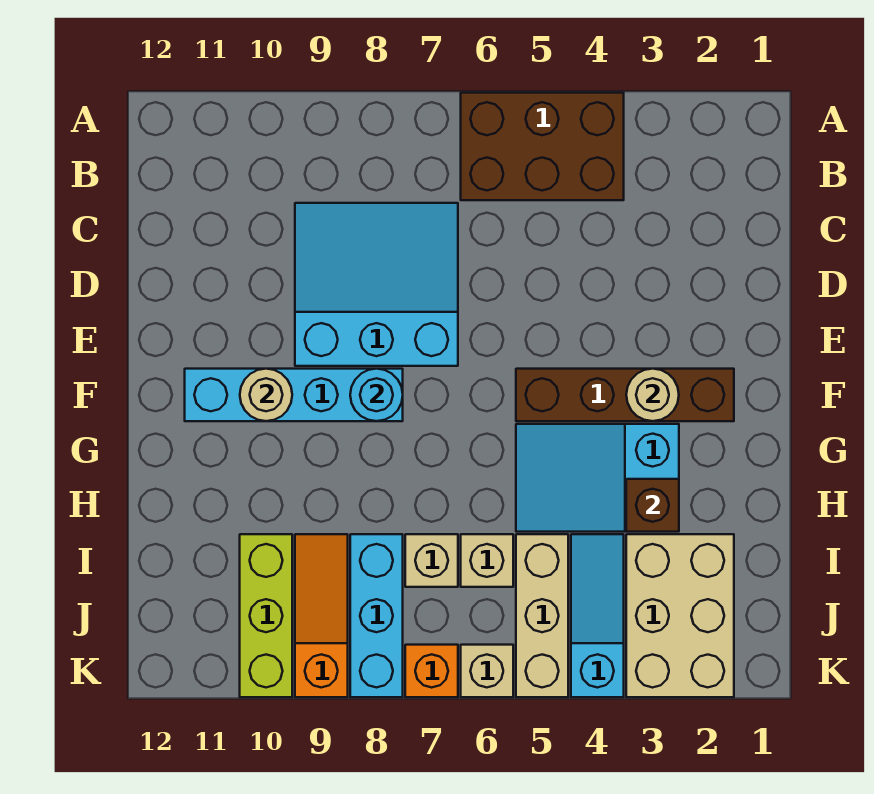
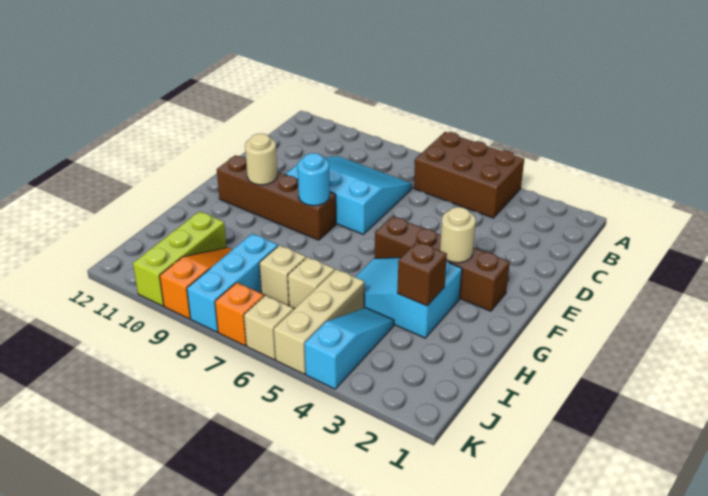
cyan brick F8:F11 level 1 -> brown brick F8:F11 level 1
tan brick I2:K3 level 1 -> none

